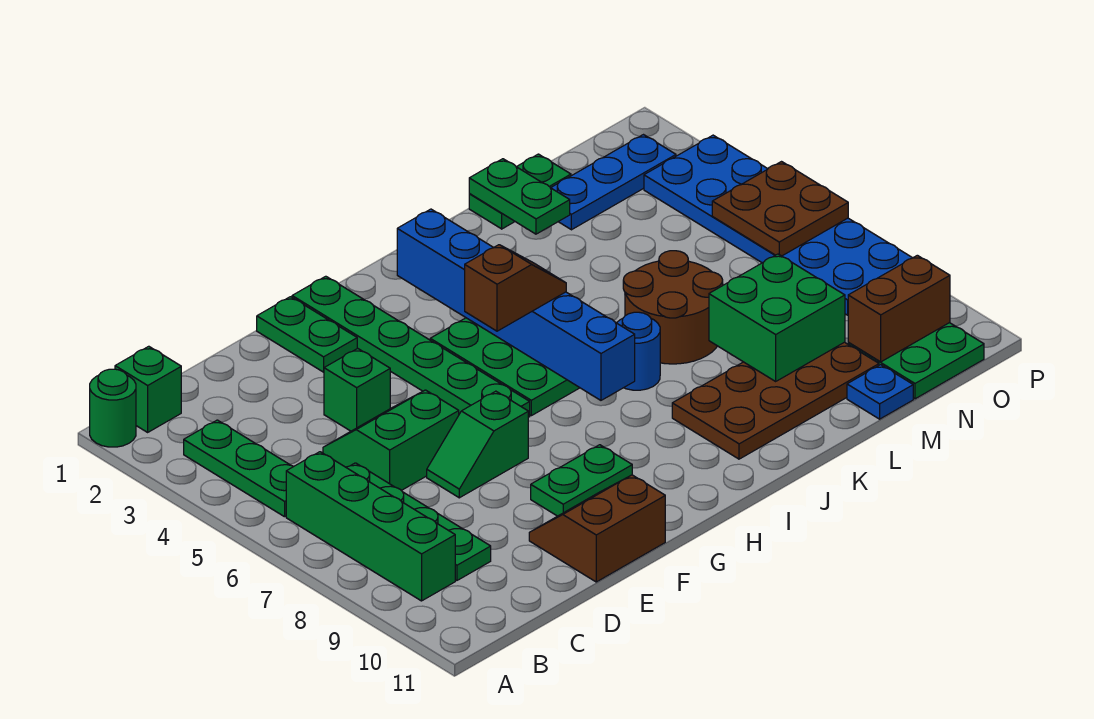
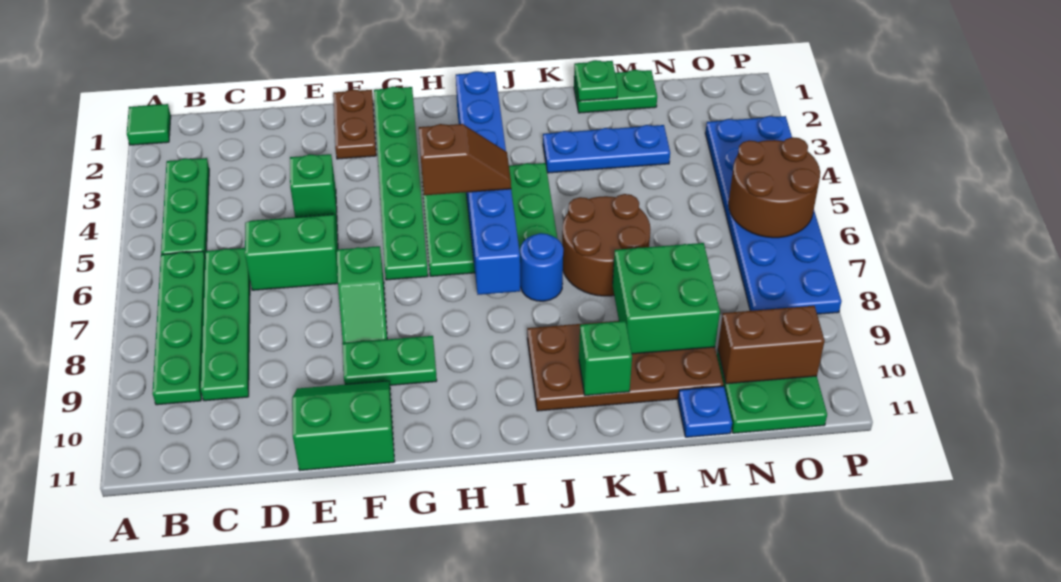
green round brick A1 level 1 -> green tile A1 level 1
green brick B1 level 1 -> green brick K10 level 2
green brick B6:B9 level 1 -> green plate B6:B9 level 1
green slope E7:F7 level 1 top F -> green slope F7:F8 level 1 top 7
brown slope E10:F11 level 1 top 11 -> green slope E10:F11 level 1 top 11
green plate F1:F2 level 1 -> brown plate F1:F2 level 1
green plate L1:L2 level 2 -> green plate L1 level 2
blue plate M2:O2 level 1 -> blue plate K3:M3 level 1
brown plate O5:P6 level 2 -> brown round brick O5:P6 level 2

